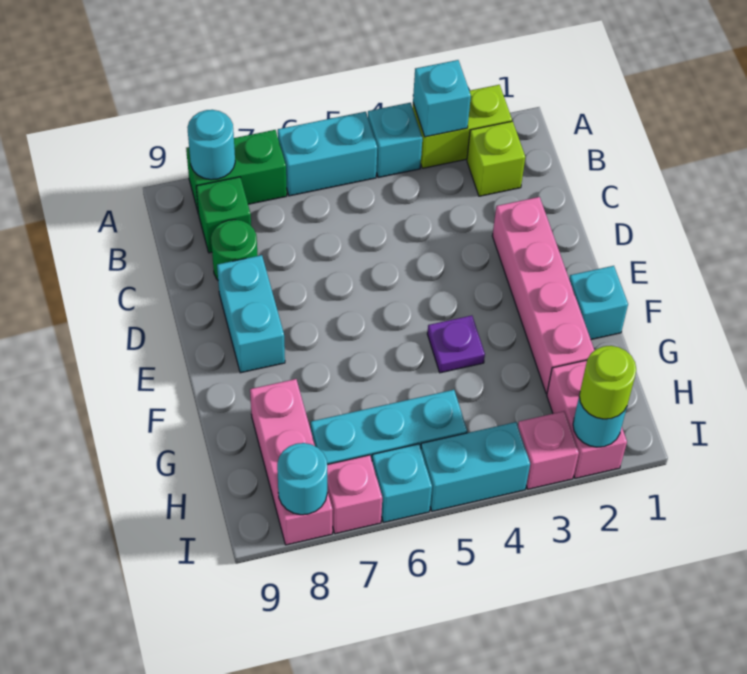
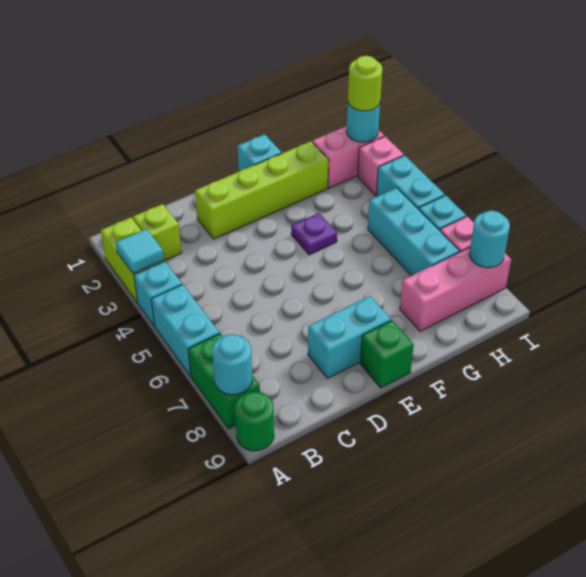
cyan brick A3 level 2 -> cyan tile A3 level 2
green brick B8 level 1 -> green brick E9 level 1
green round brick C8 level 1 -> green round brick A9 level 1
pink brick D2:G2 level 1 -> lime brick D2:G2 level 1

